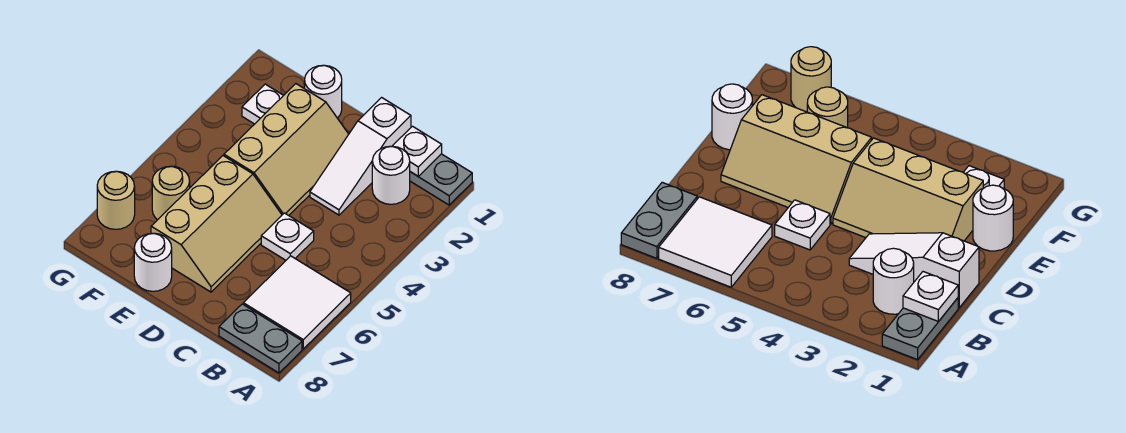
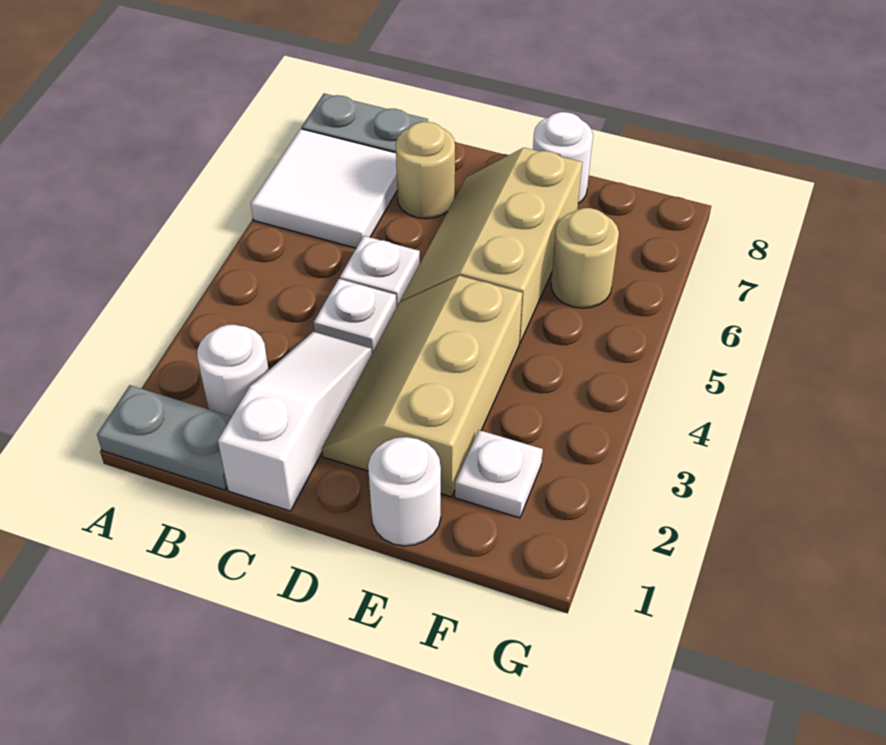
white plate B1 level 2 -> white plate C4 level 1
tan round brick G7 level 1 -> tan round brick C7 level 1

